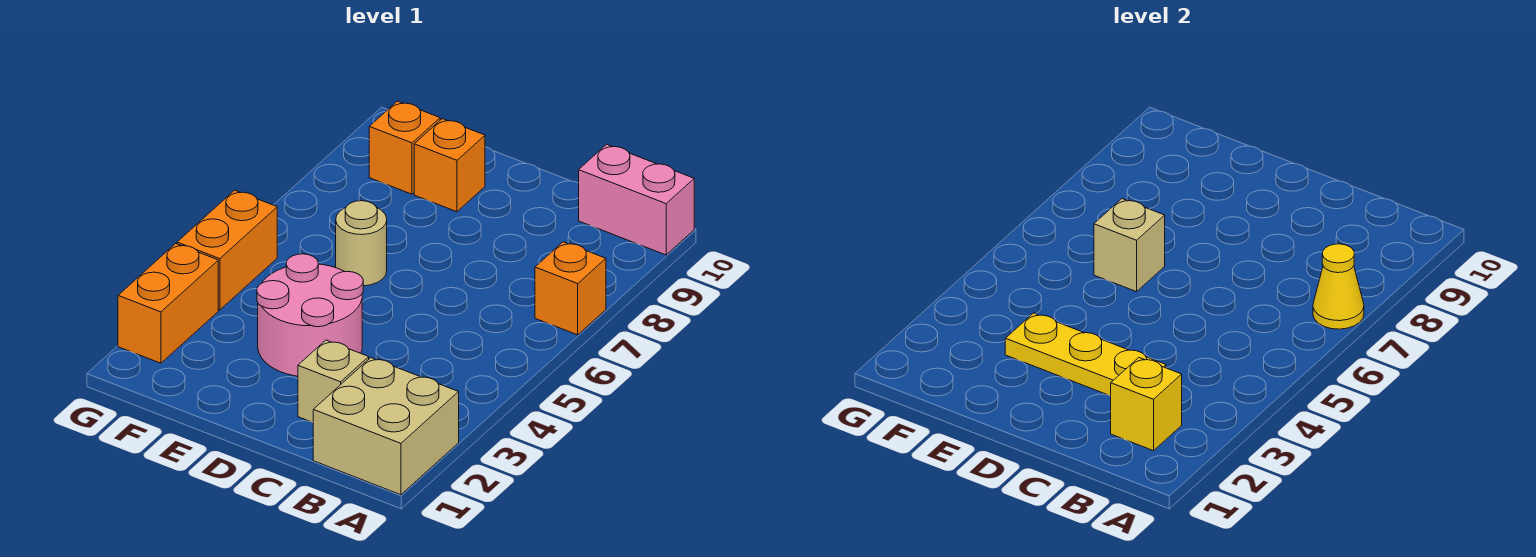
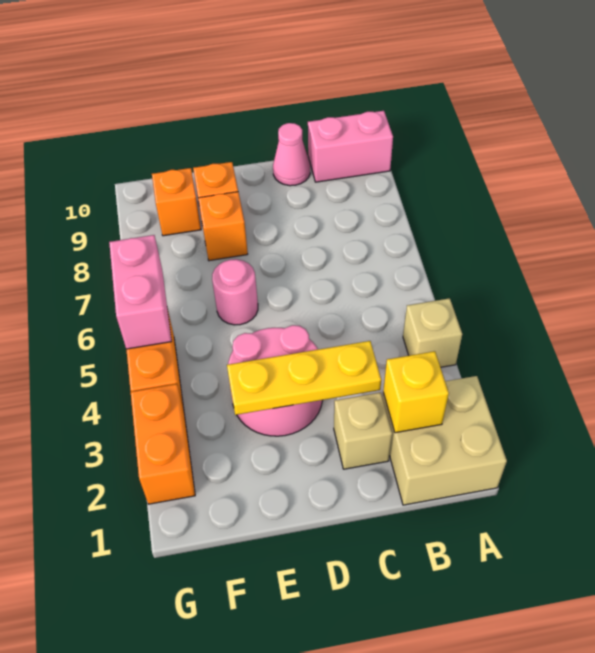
orange brick A7 level 1 -> orange brick E8 level 1
yellow cone A7 level 2 -> none
none -> pink cone C10 level 1
tan round brick E6 level 1 -> pink round brick E6 level 1
tan brick E6 level 2 -> tan brick A4 level 1
none -> pink brick G5:G6 level 2

